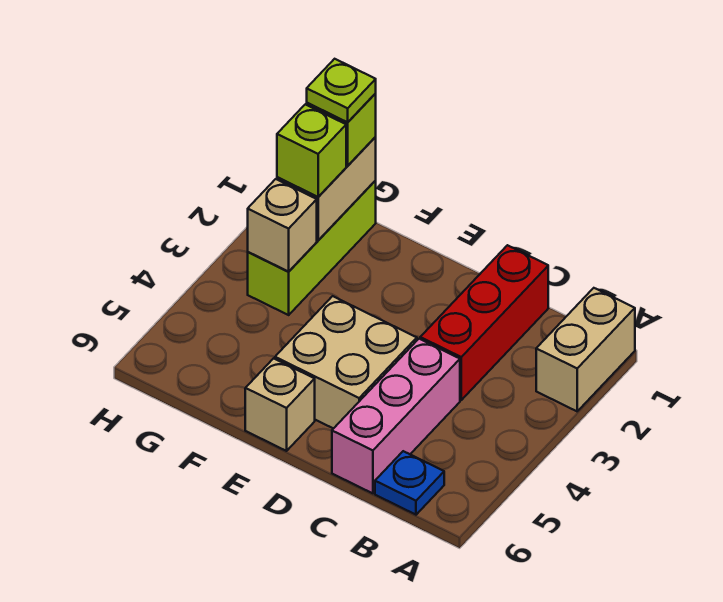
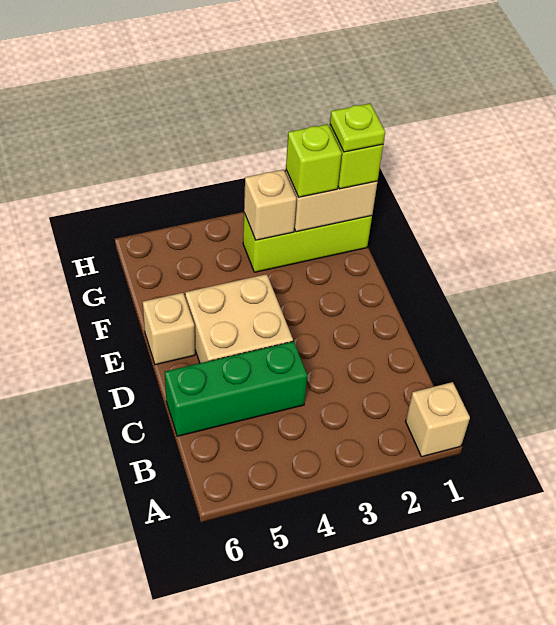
tan brick A1:A2 level 1 -> tan brick A1 level 1
blue plate B6 level 1 -> none
red brick C1:C3 level 1 -> none
pink brick C4:C6 level 1 -> green brick C4:C6 level 1

